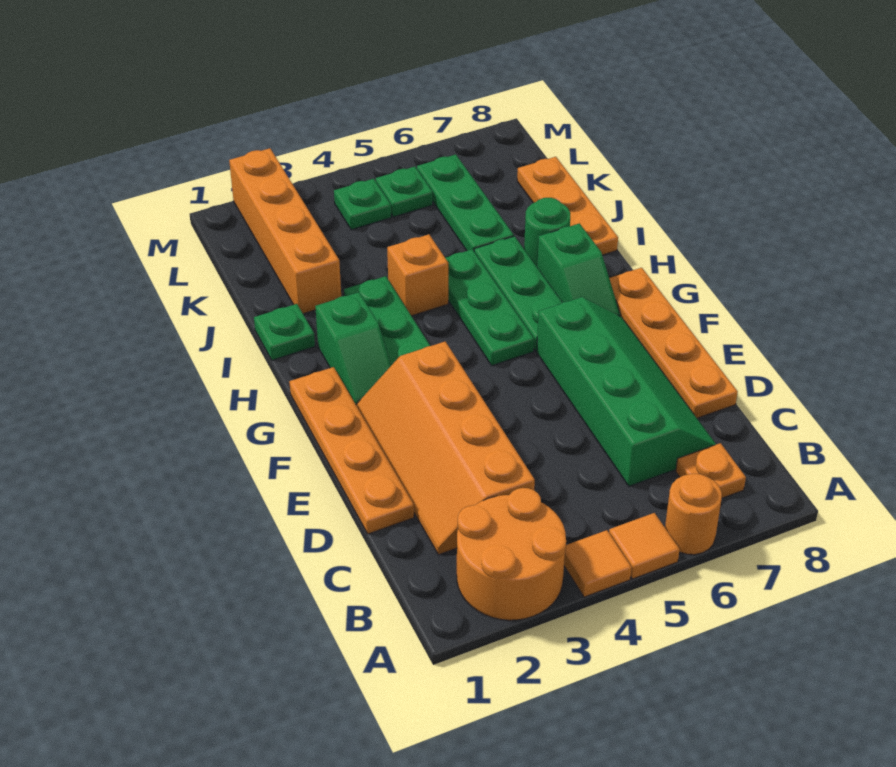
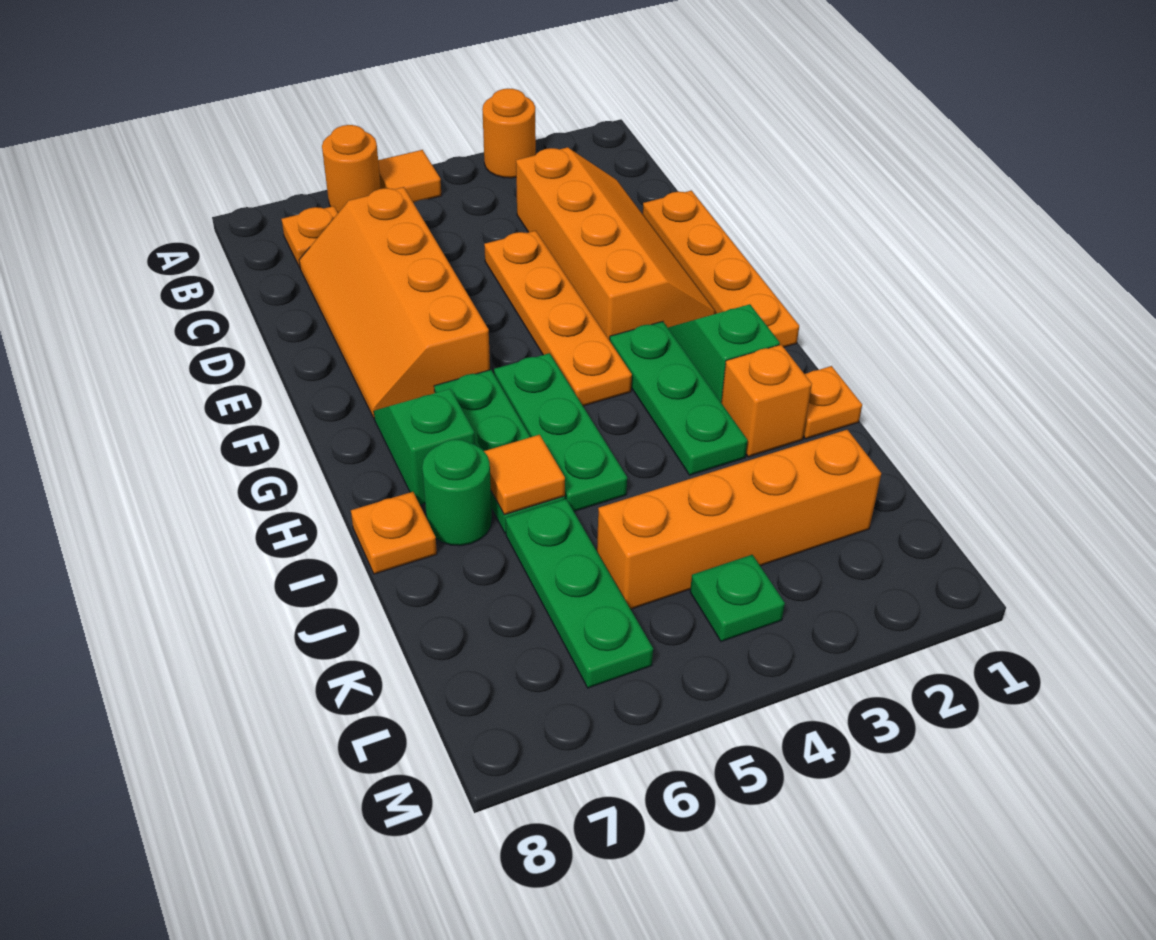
orange round brick A2:B3 level 1 -> orange round brick A3 level 1
orange tile A4 level 1 -> orange tile I6 level 2
green slope C6:F7 level 1 top 6 -> orange slope C6:F7 level 1 top 6
orange plate D8:G8 level 1 -> orange plate D4:G4 level 1
green plate I1 level 1 -> orange plate I1 level 1
orange brick I4 level 1 -> orange brick I2 level 1
orange plate I8:K8 level 1 -> orange plate I8 level 1
orange brick J2:M2 level 1 -> orange brick K2:K5 level 1
green plate L5 level 1 -> none

